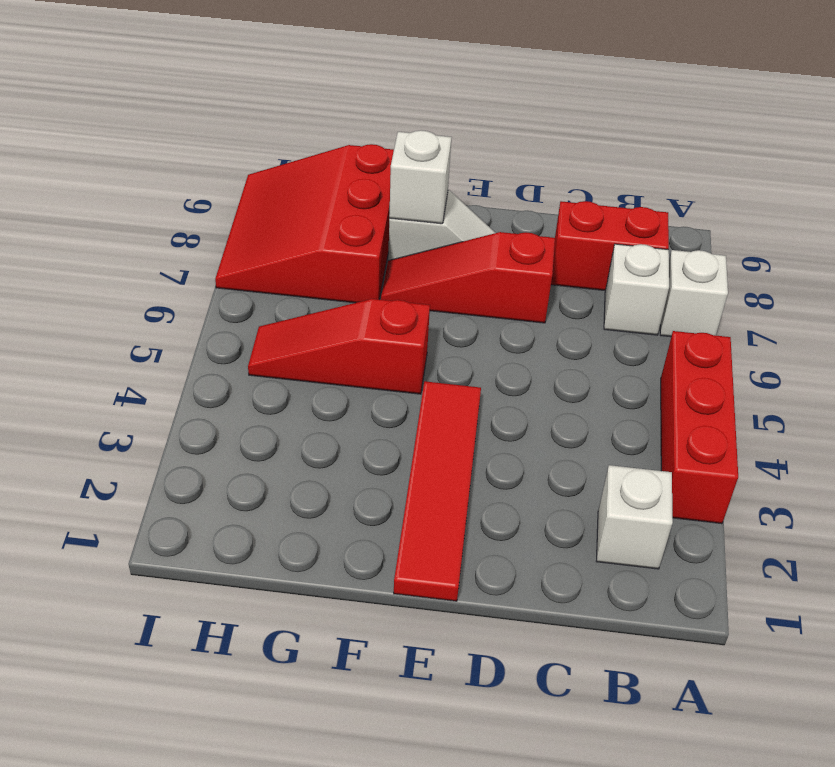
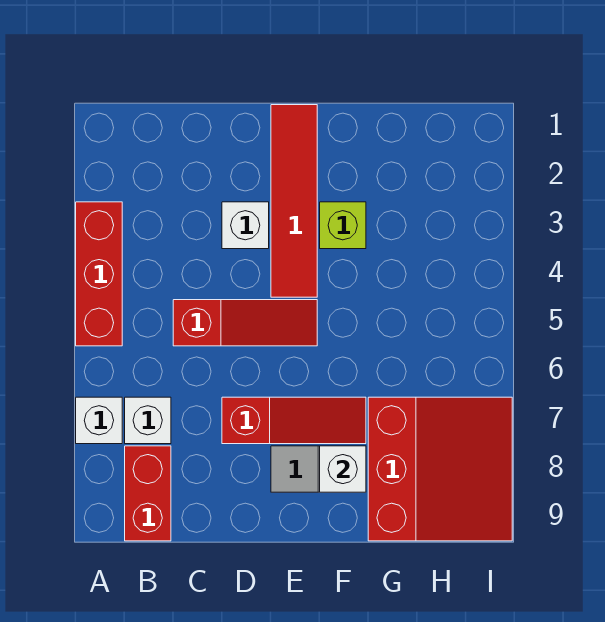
white brick B2 level 1 -> white brick D3 level 1
red brick B8:C8 level 1 -> red brick B8:B9 level 1
none -> lime brick F3 level 1
red slope F5:H5 level 1 top F -> red slope C5:E5 level 1 top C

